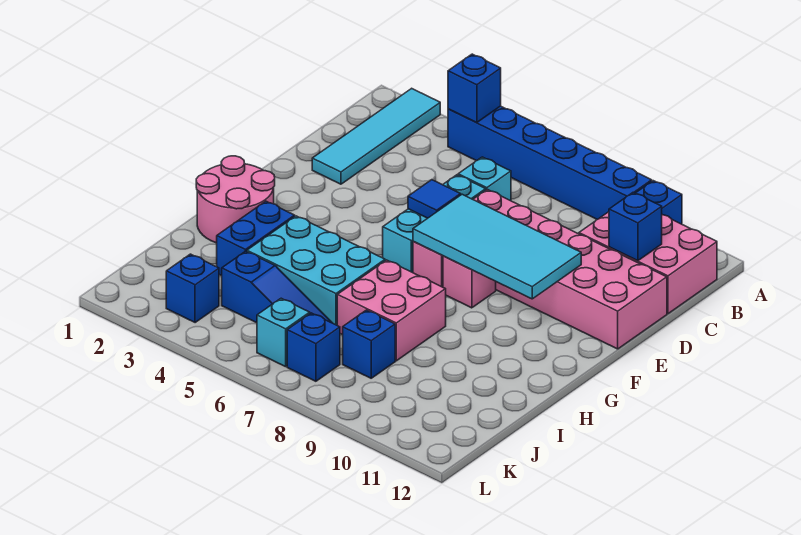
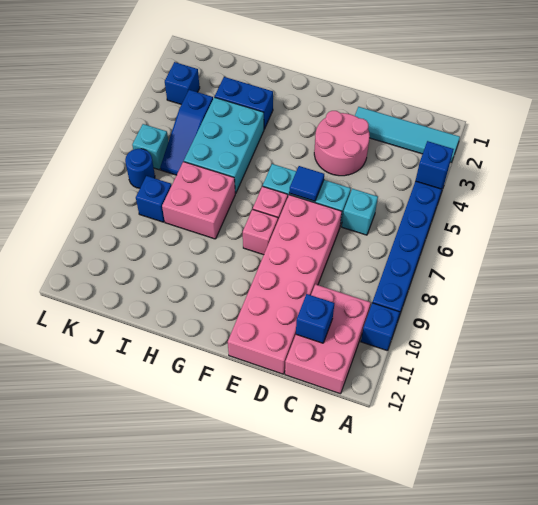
cyan tile E7:F10 level 2 -> none
pink round brick G1:H2 level 1 -> pink round brick D3:E4 level 1
blue brick K7 level 1 -> blue round brick K7 level 1

